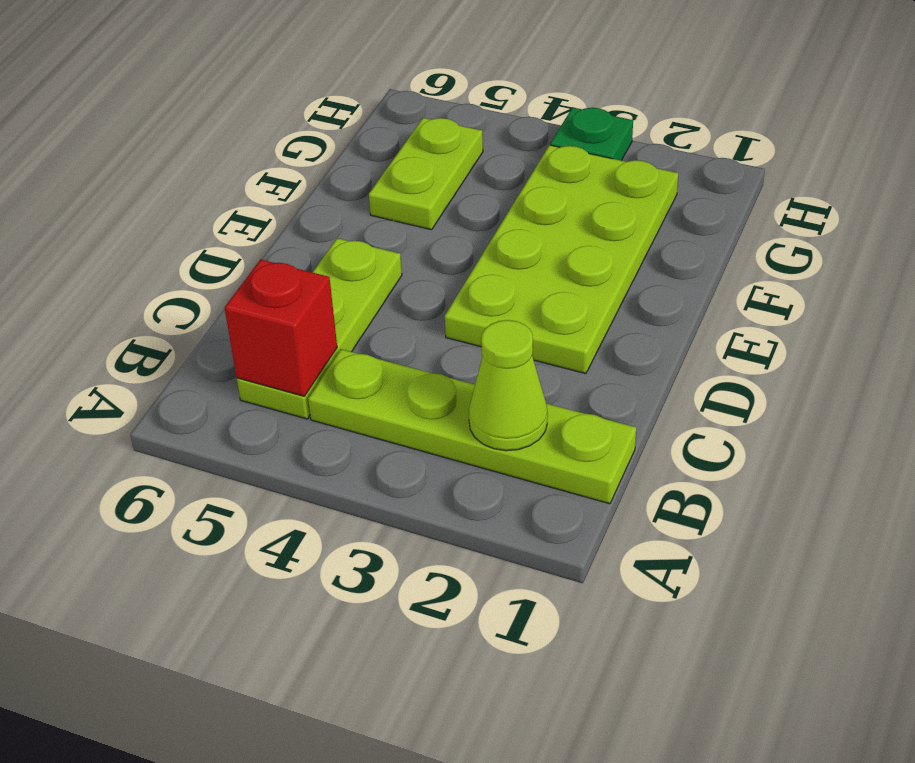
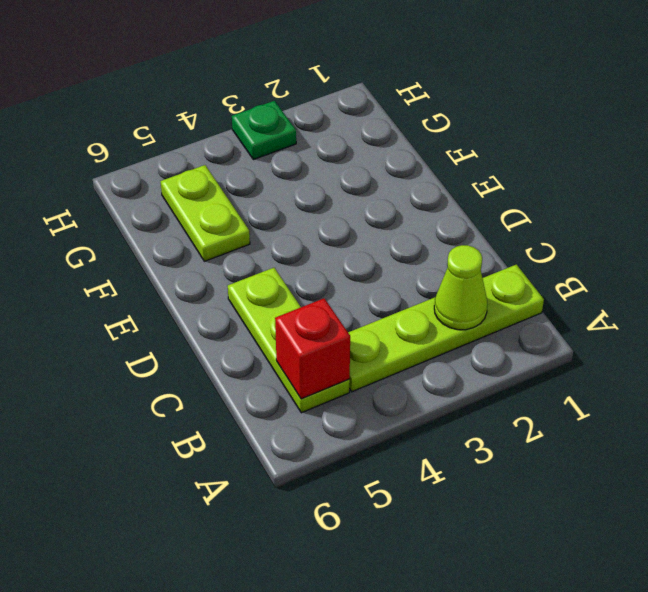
lime plate D2:G3 level 1 -> none

